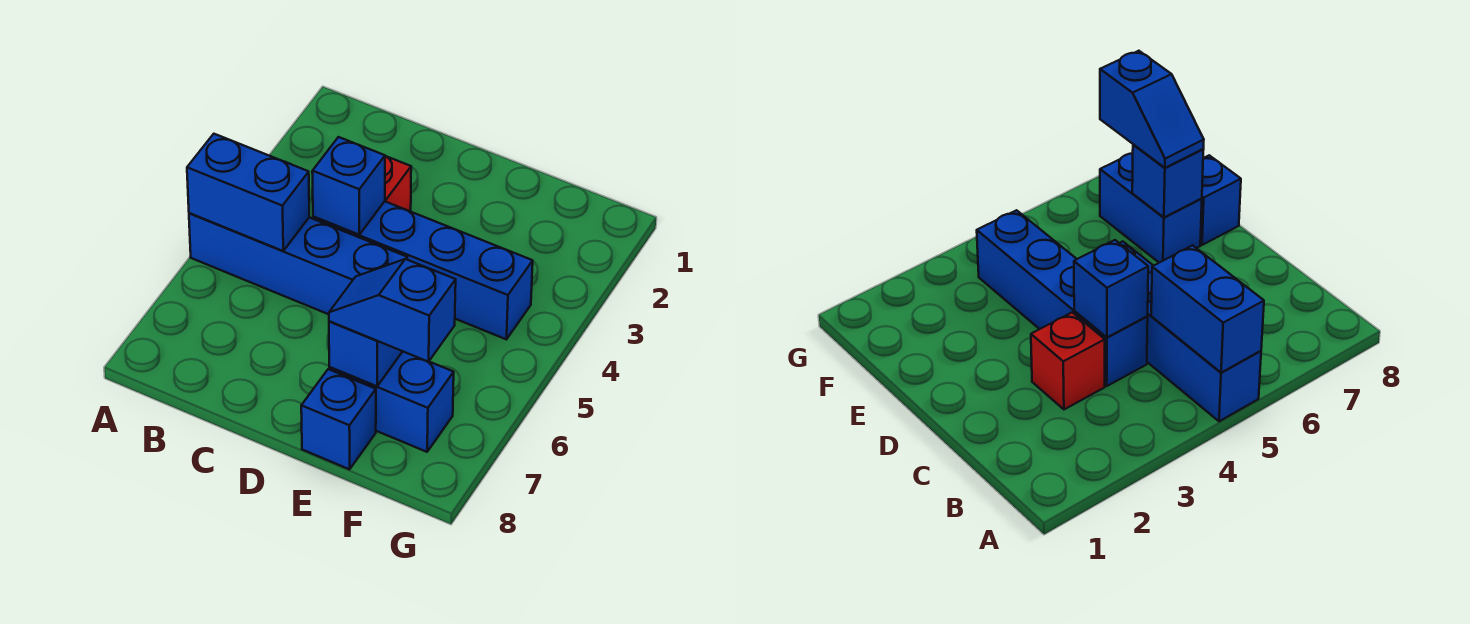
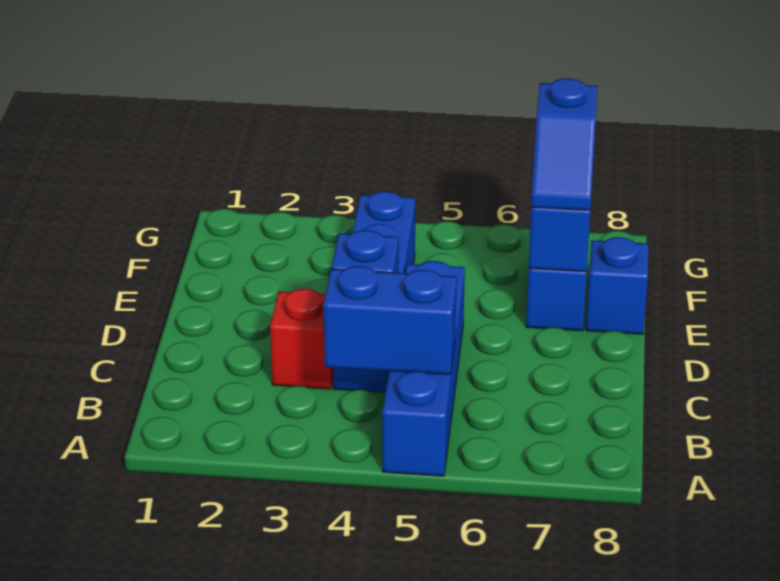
blue brick A5:B5 level 2 -> blue brick B4:B5 level 2

